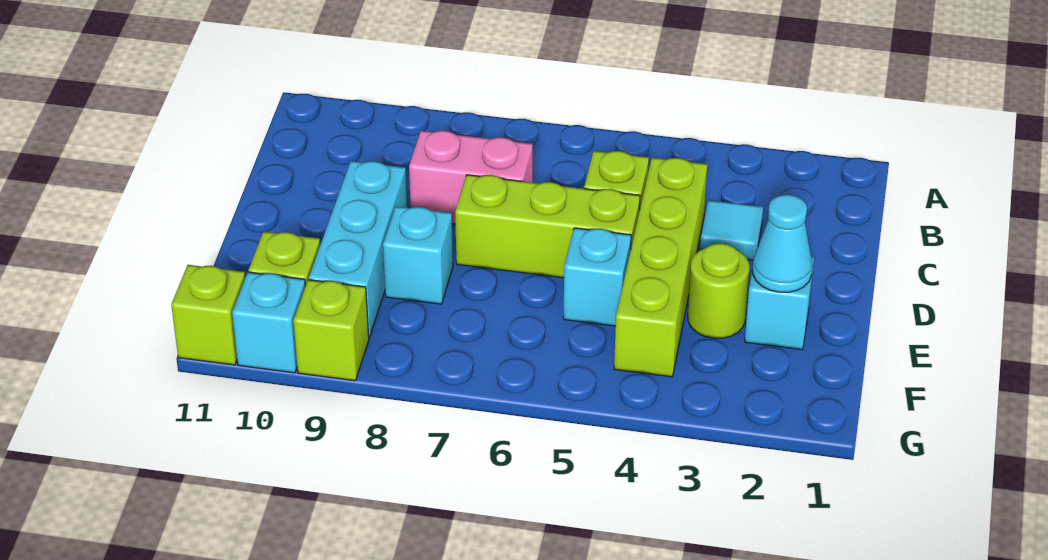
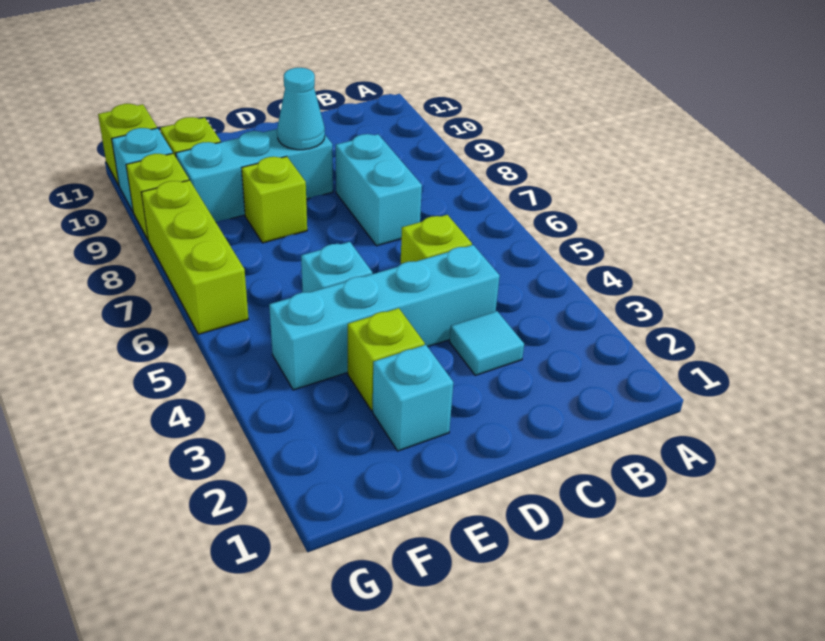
lime brick C4:F4 level 1 -> cyan brick C4:F4 level 1
pink brick C7:C8 level 1 -> cyan brick C7:C8 level 1
lime brick D5:D7 level 1 -> lime brick G6:G8 level 1
cyan cone E2 level 2 -> cyan cone D9 level 2
lime round brick E3 level 1 -> lime brick E3 level 1
cyan brick E8 level 1 -> lime brick E8 level 1

